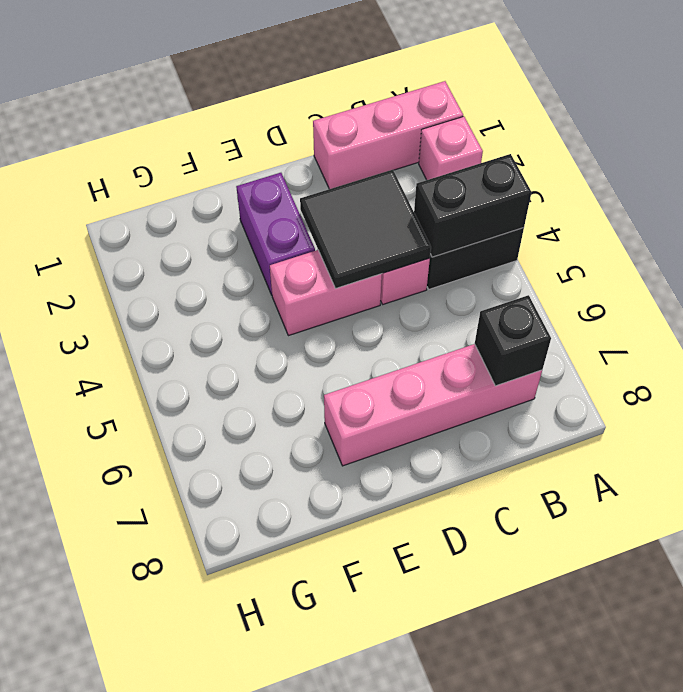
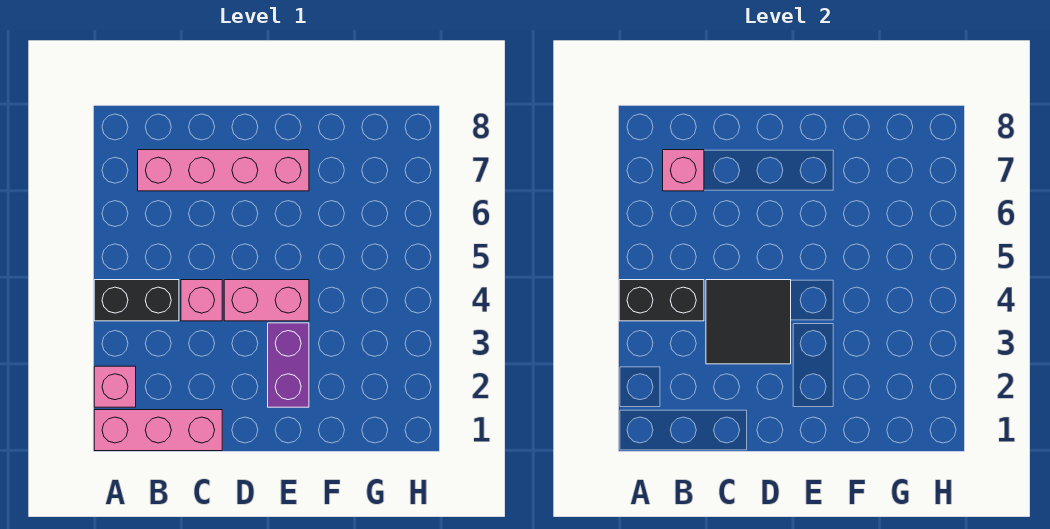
black brick B7 level 2 -> pink brick B7 level 2

